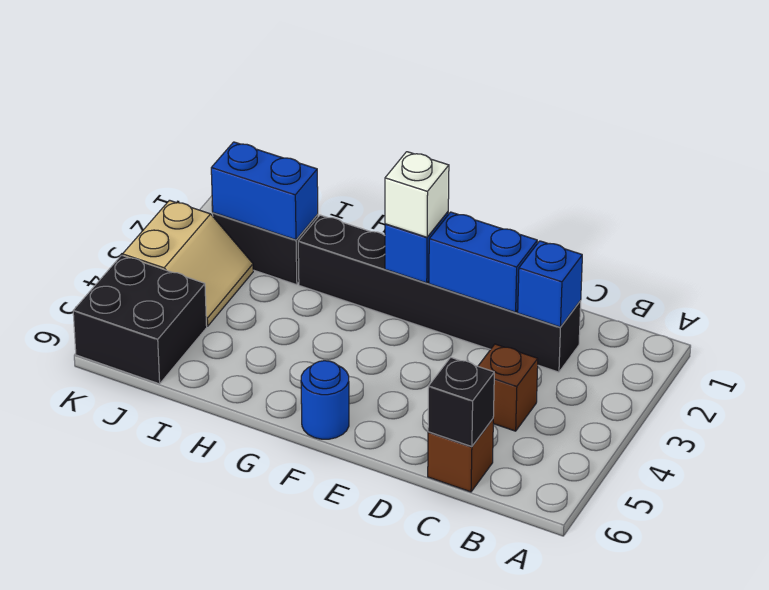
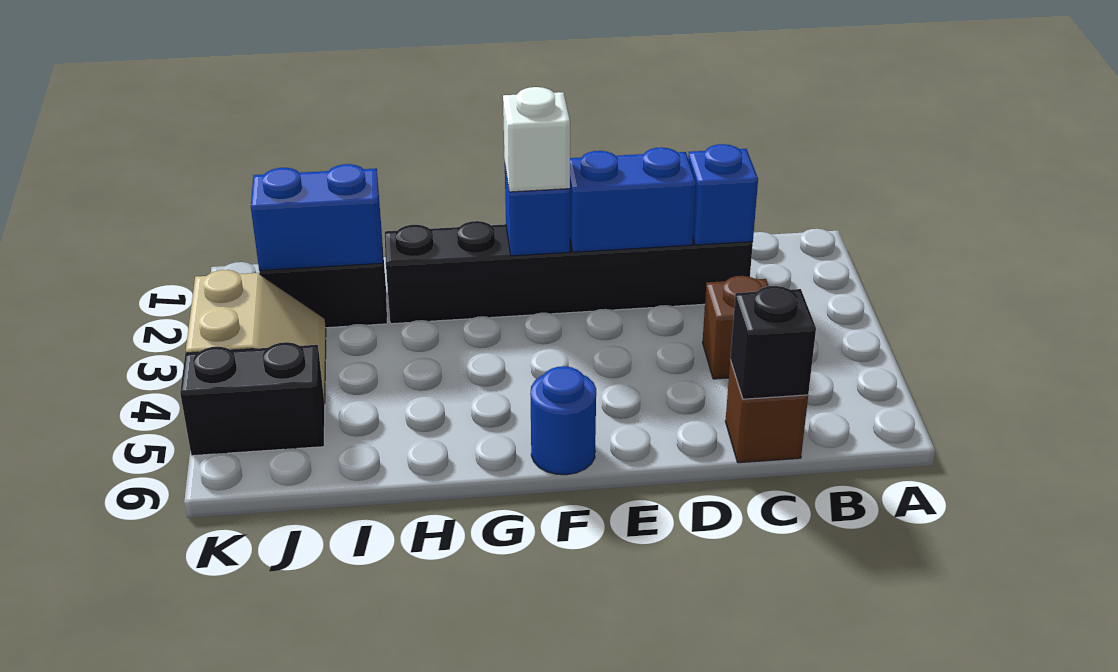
black brick J5:K6 level 1 -> black brick J5:K5 level 1

